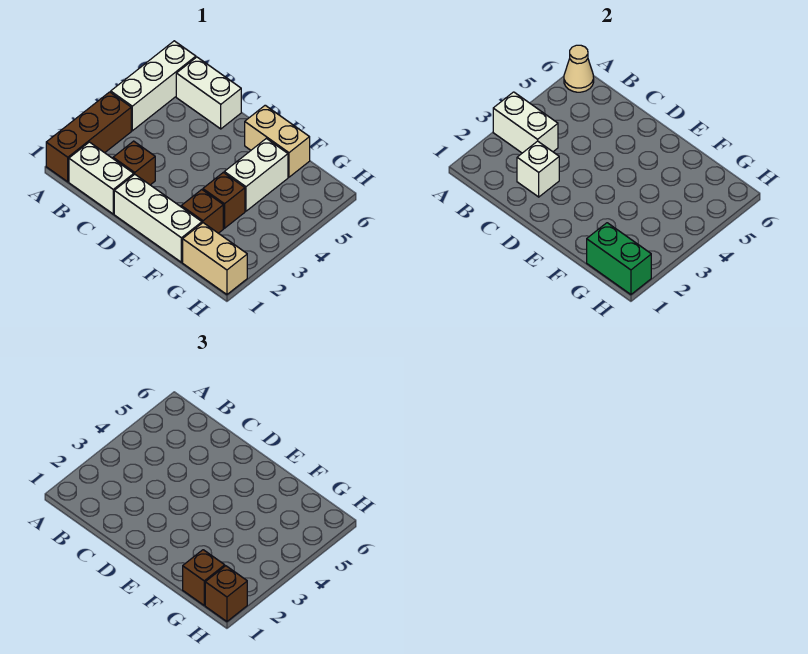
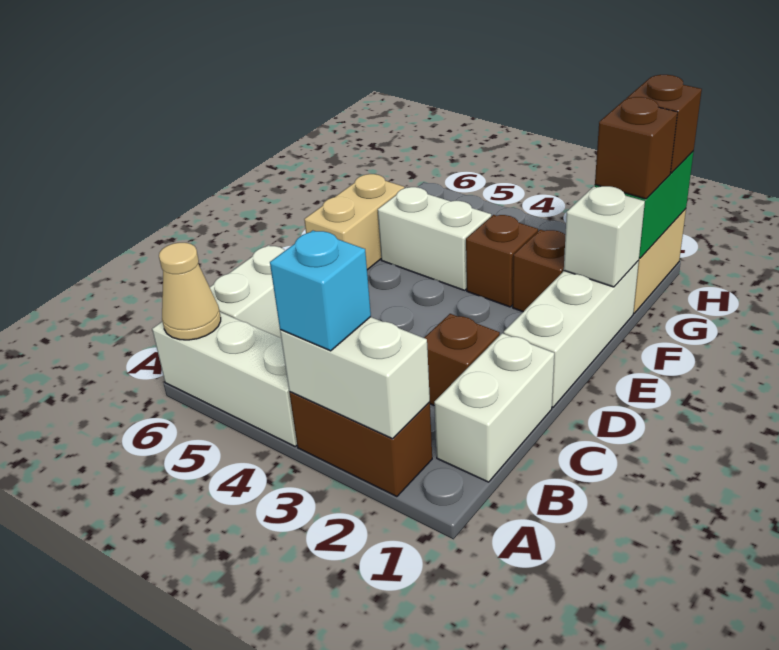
brown brick A1:A3 level 1 -> brown brick A2:A3 level 1
white brick A3:B3 level 2 -> white brick A2:A3 level 2
none -> cyan brick A3 level 3
white brick C2 level 2 -> white brick F1 level 2

